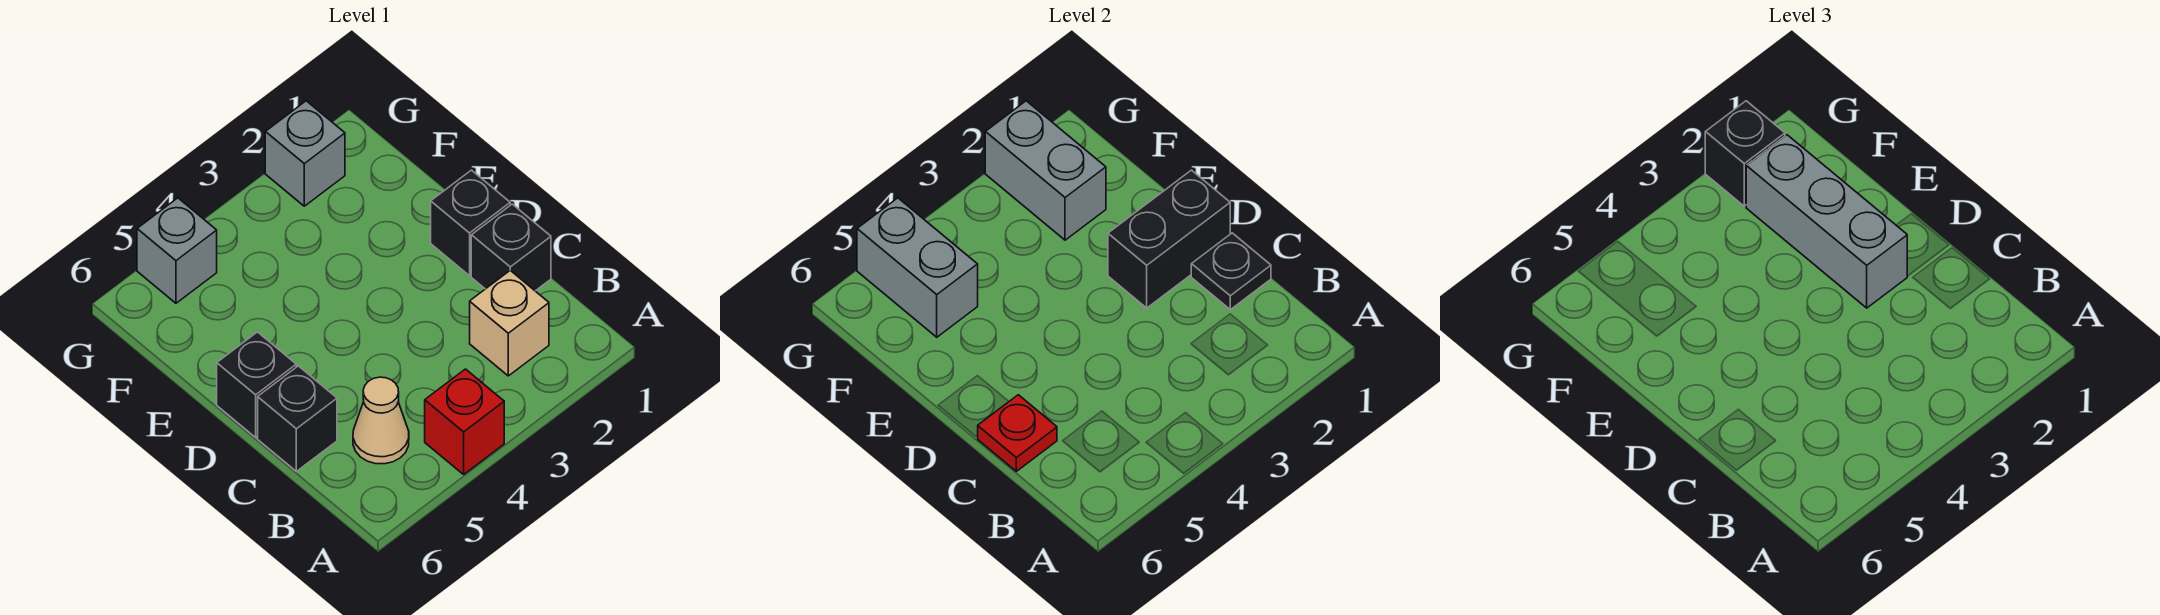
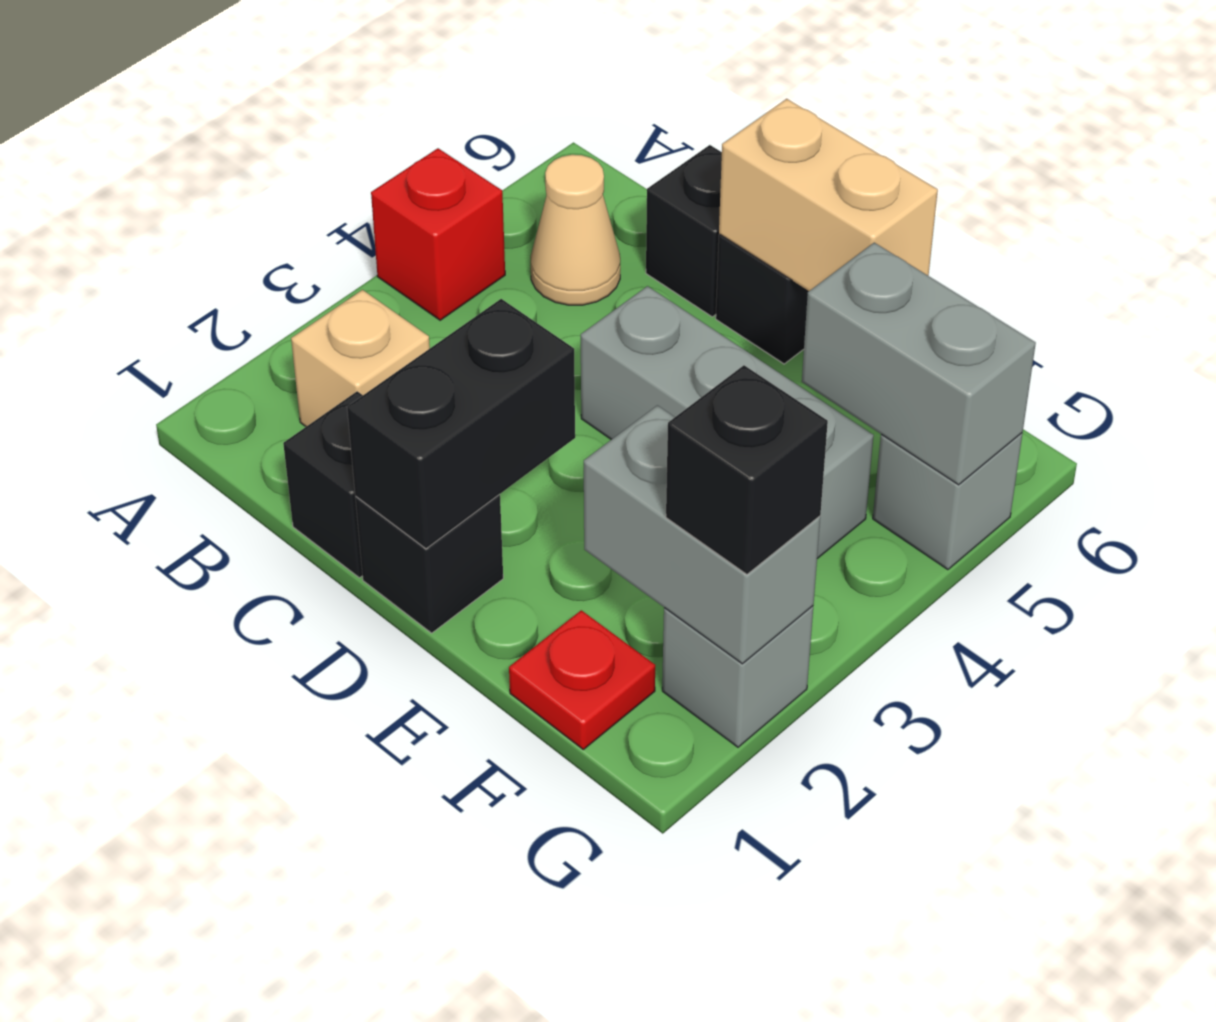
black plate C1 level 2 -> none
red plate C6 level 2 -> red plate F1 level 1
grey brick D2:F2 level 3 -> grey brick D4:F4 level 1
none -> tan brick D6:E6 level 2

